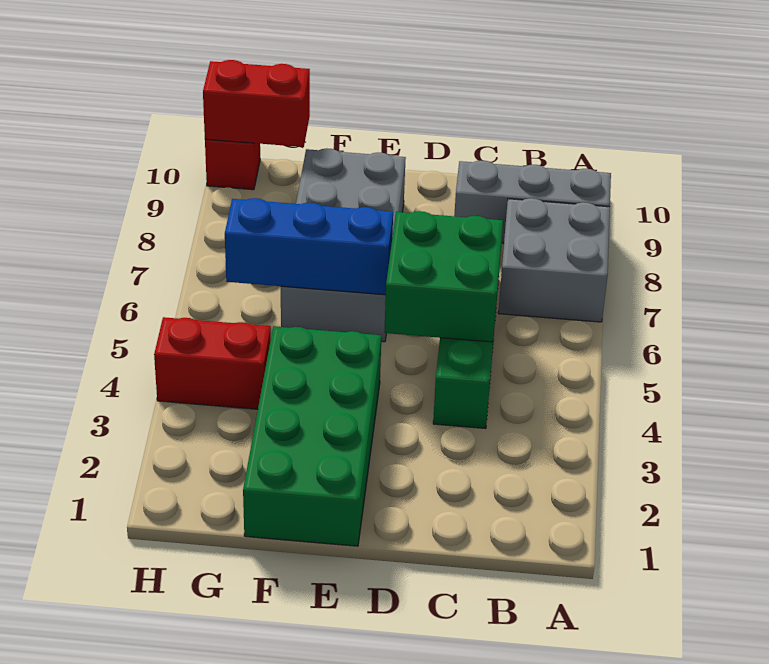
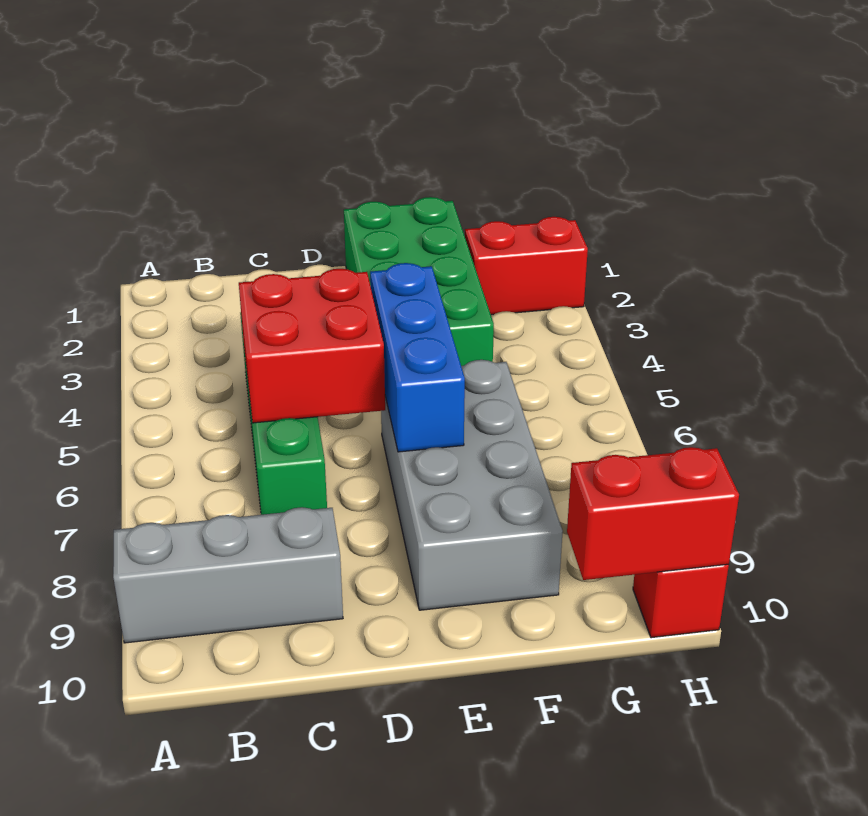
grey brick A7:B8 level 1 -> none
green brick C5:D6 level 2 -> red brick C5:D6 level 2
blue brick E6:G6 level 2 -> blue brick E5:E7 level 2
red brick G4:H4 level 1 -> red brick G2:H2 level 1

